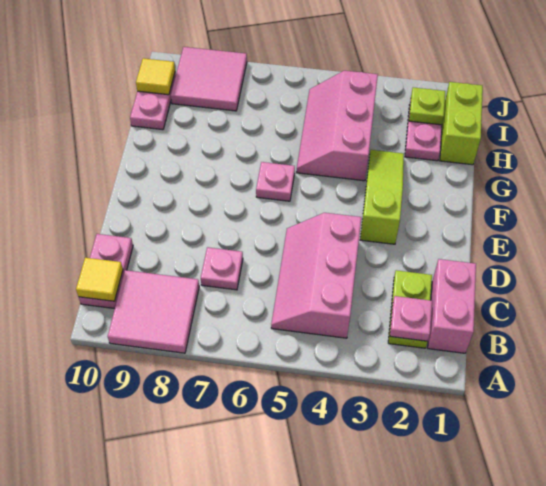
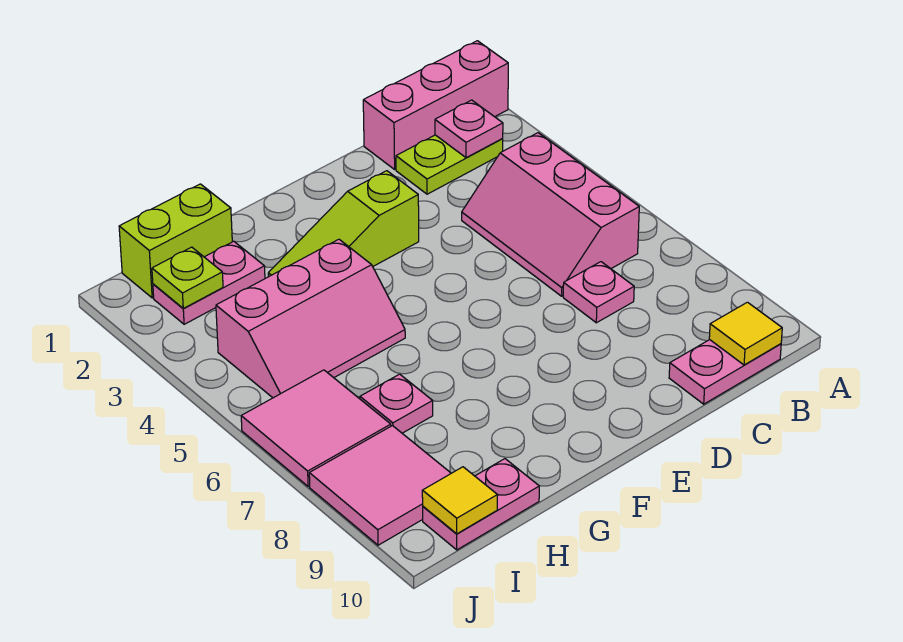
pink tile A8:B9 level 1 -> pink tile I6:J7 level 1
pink brick B1:C1 level 1 -> pink brick A1:C1 level 1
pink slope B4:D5 level 1 top 4 -> pink slope B4:C6 level 1 top B
pink plate F6 level 1 -> pink plate H7 level 1

